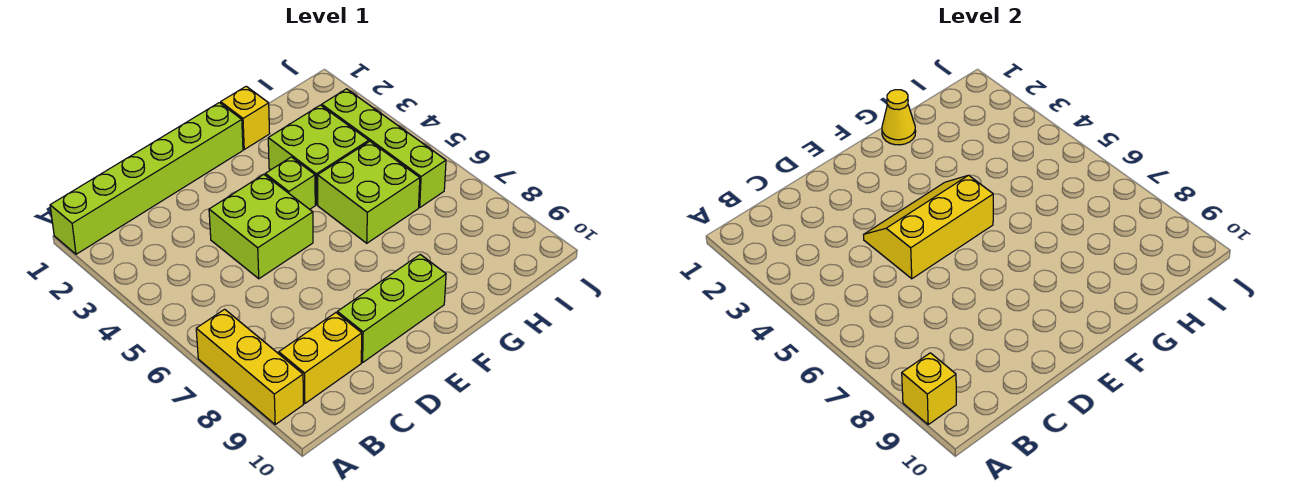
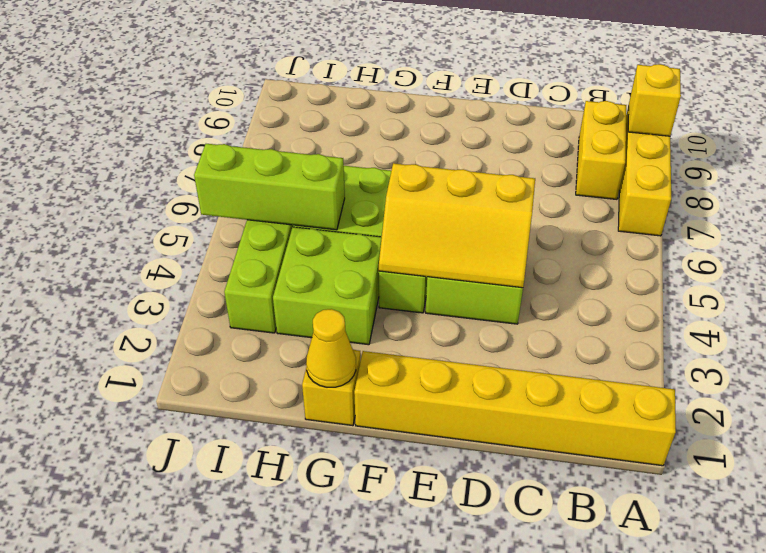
lime brick A1:F1 level 1 -> yellow brick A1:F1 level 1
yellow brick B9:C9 level 1 -> yellow brick B8:B9 level 1
lime brick D9:F9 level 1 -> lime brick H5:J5 level 2

